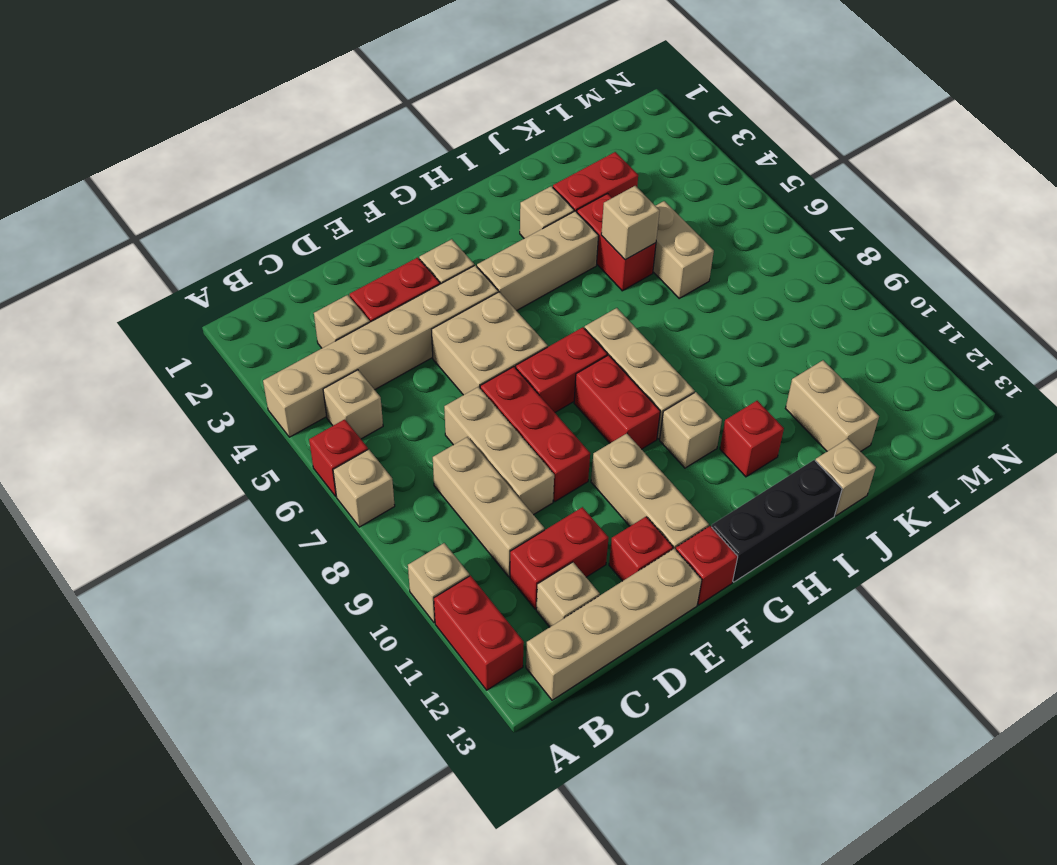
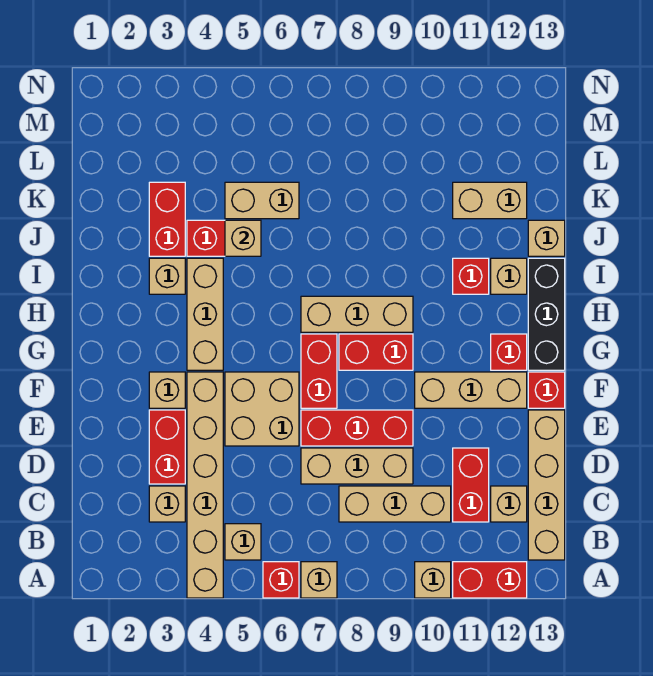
red brick E12 level 1 -> red brick G12 level 1
tan brick H10 level 1 -> tan brick I12 level 1

